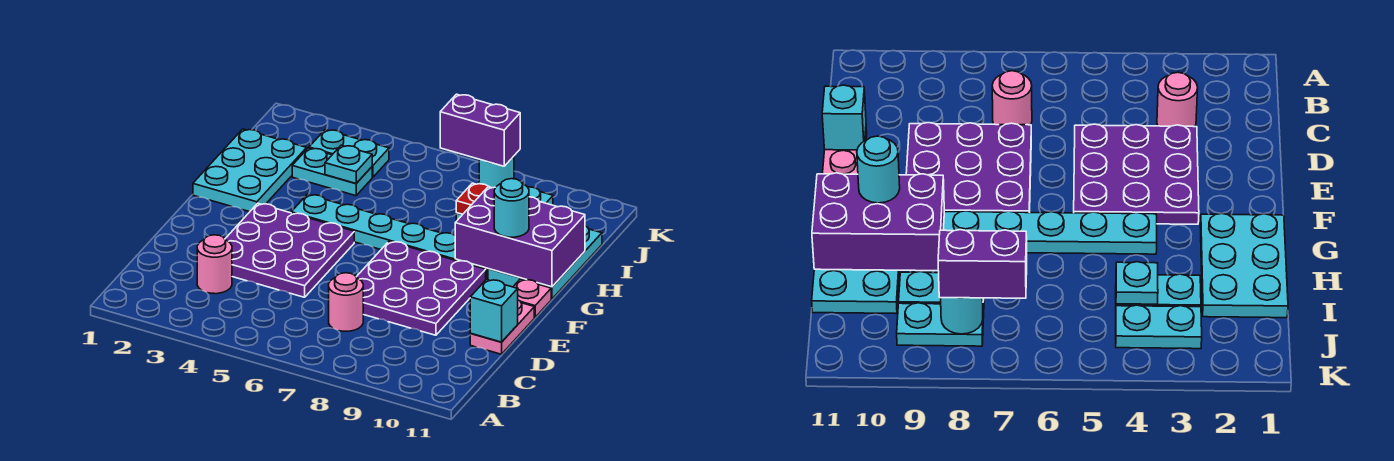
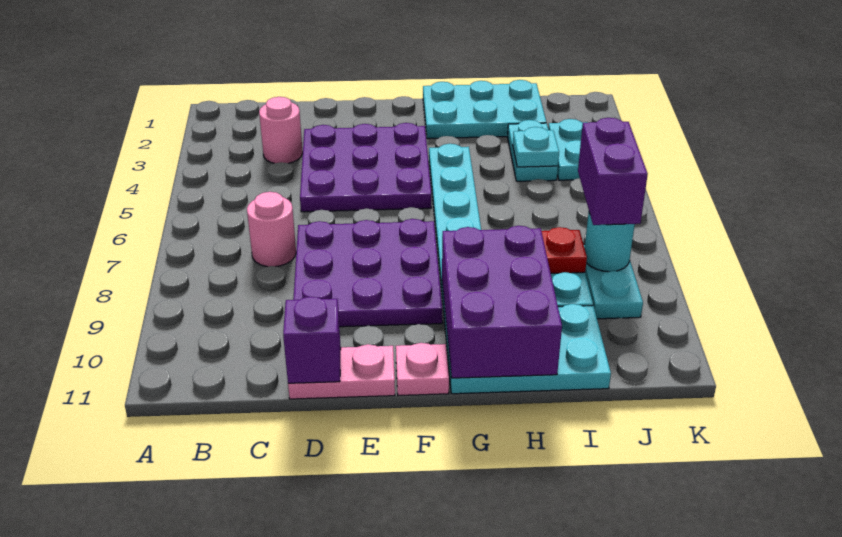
cyan brick D11 level 2 -> purple brick D11 level 2
cyan round brick G10 level 3 -> none

